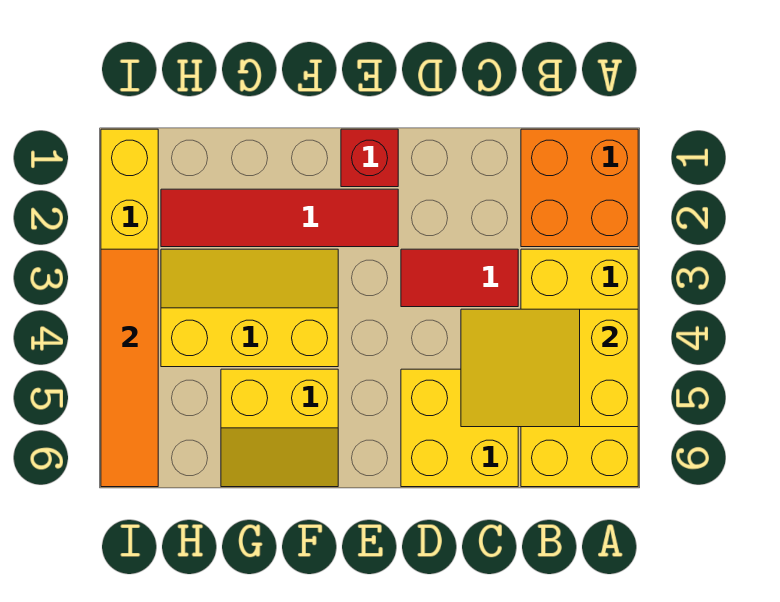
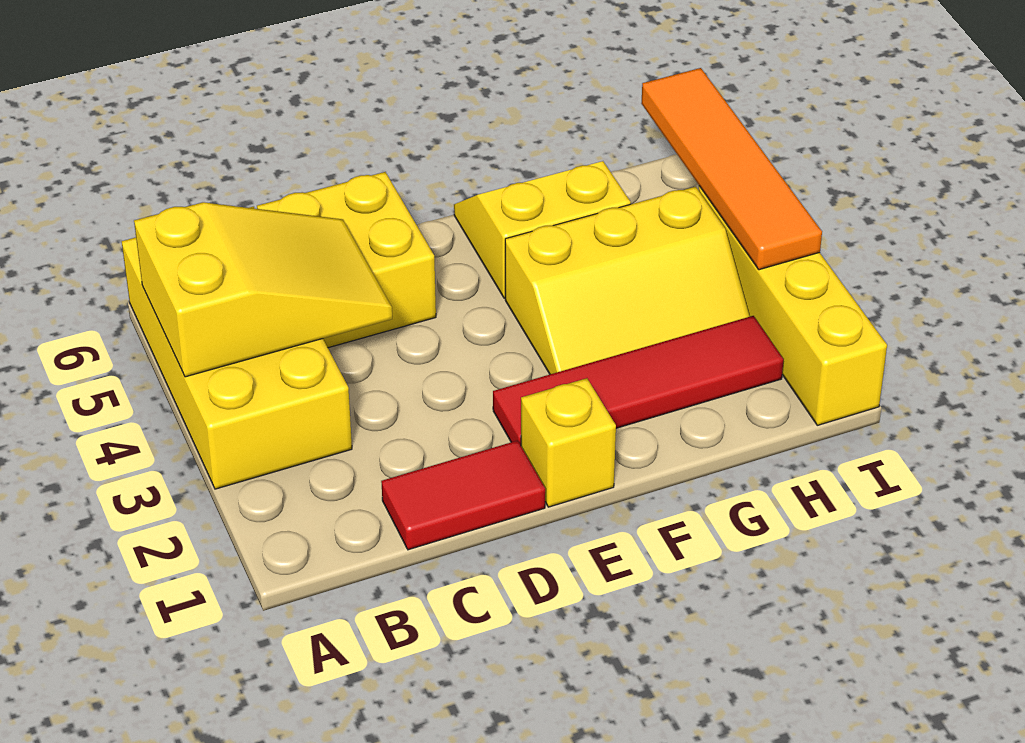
orange brick A1:B2 level 1 -> none
red tile C3:D3 level 1 -> red tile C1:D1 level 1
red brick E1 level 1 -> yellow brick E1 level 1

